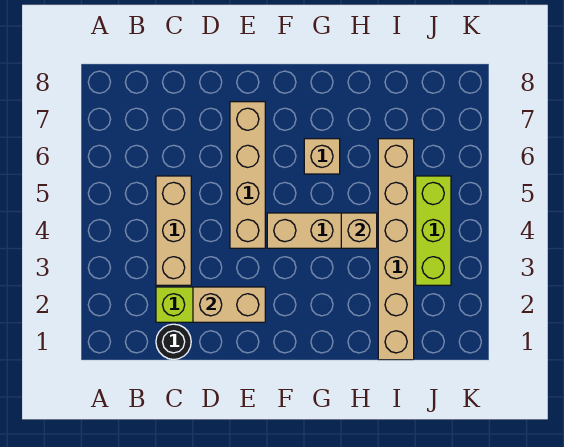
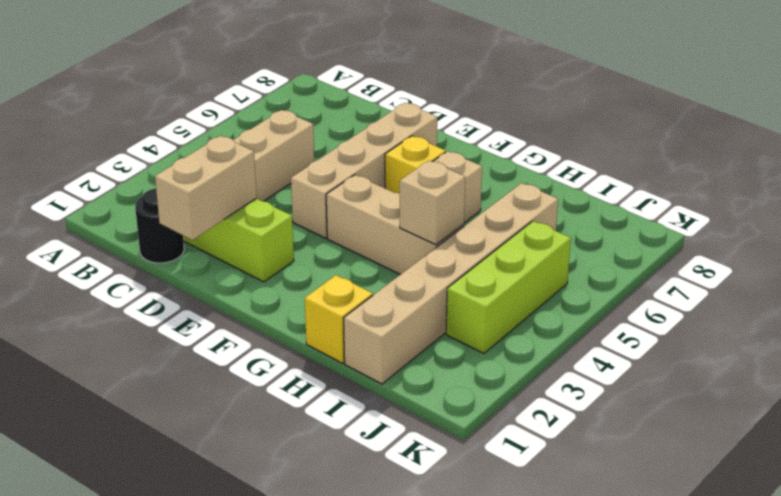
tan brick D2:E2 level 2 -> tan brick D1:D2 level 2
none -> yellow brick F6 level 1
none -> yellow brick H1 level 1

